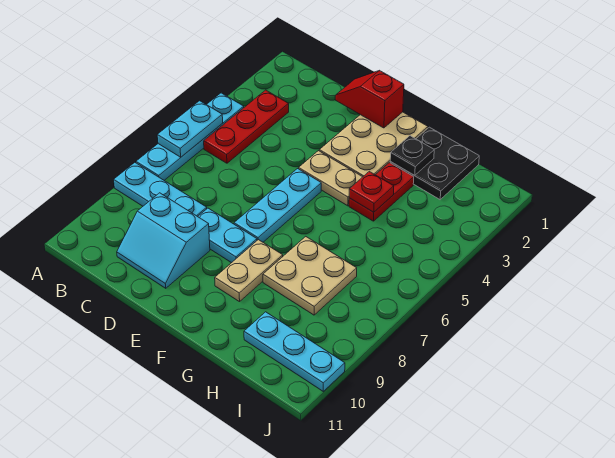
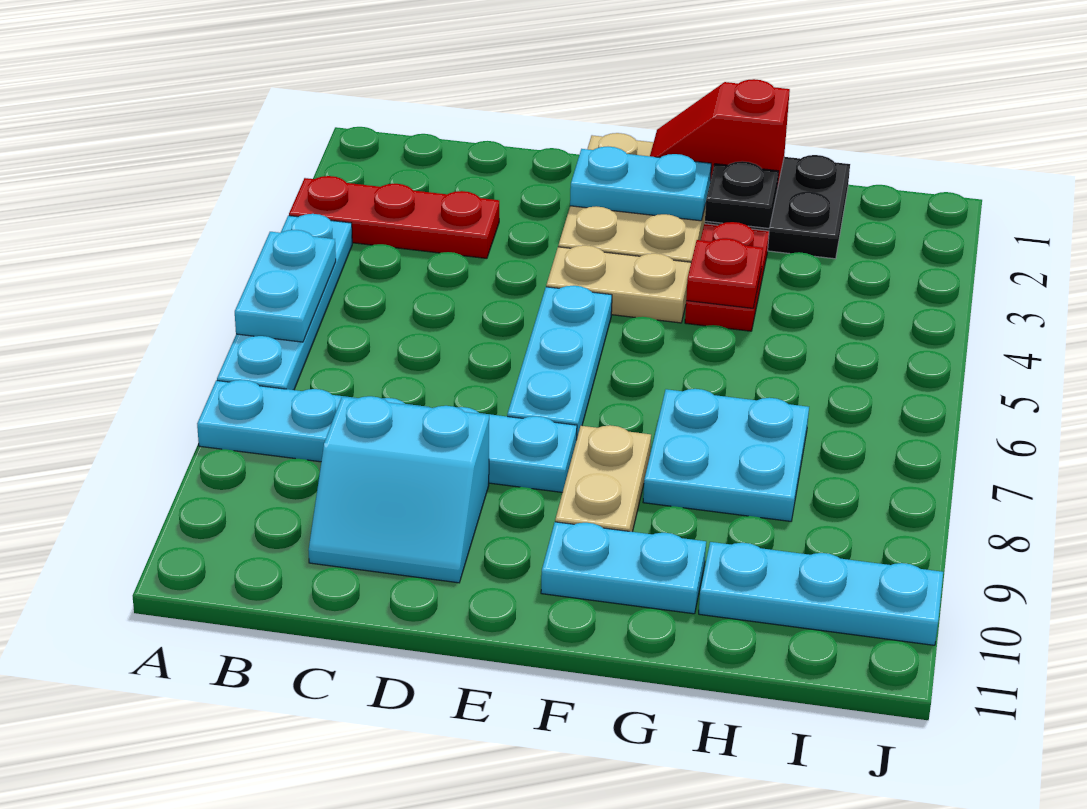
red plate B3:B5 level 1 -> red plate A3:C3 level 1
red slope D1:E1 level 2 top E -> red slope F1:G1 level 2 top G
none -> cyan plate E2:F2 level 2
none -> cyan plate F10:G10 level 1
tan plate G7:H8 level 1 -> cyan plate G7:H8 level 1

